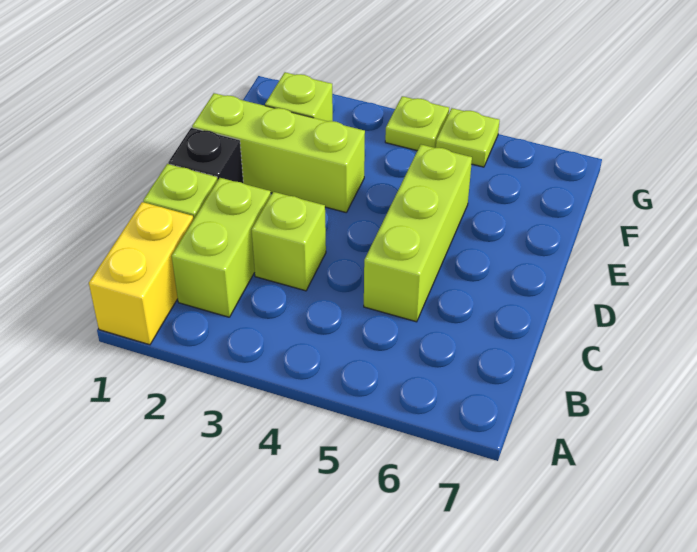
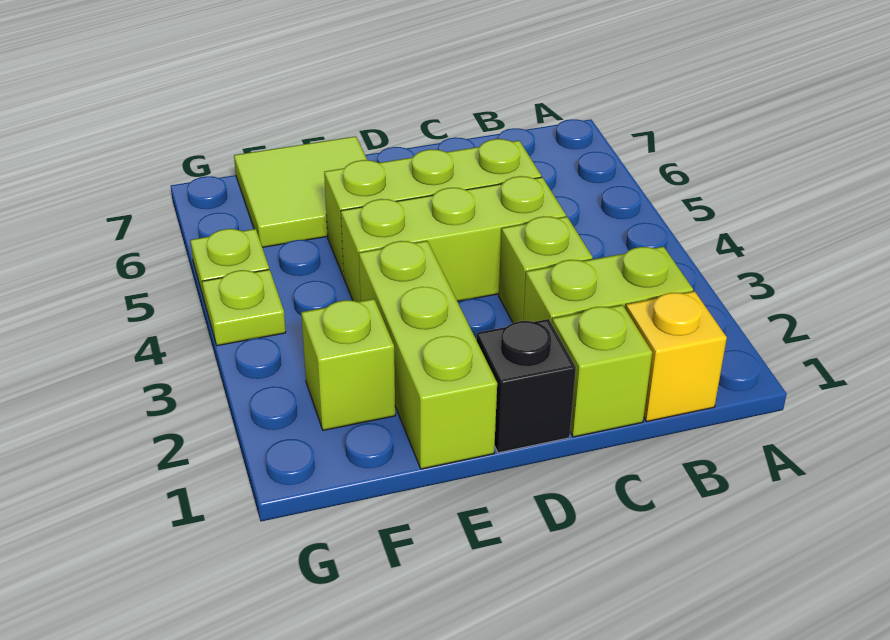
yellow brick A1:B1 level 1 -> yellow brick B1 level 1
none -> lime brick C4:E4 level 1
none -> lime tile E6:F7 level 1

